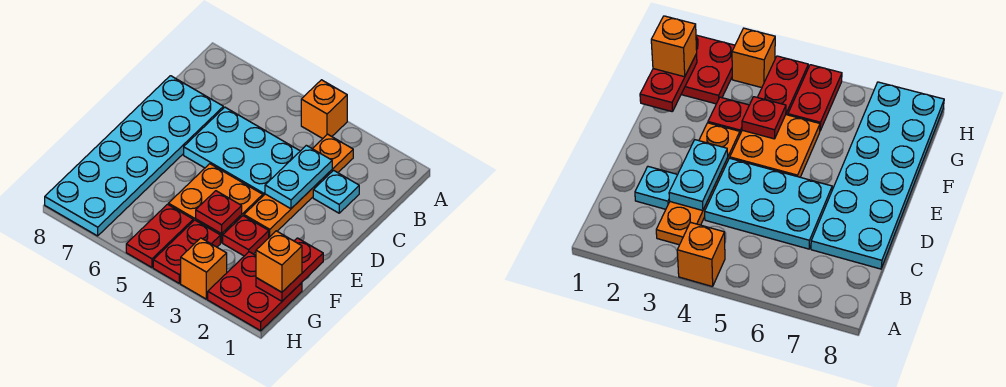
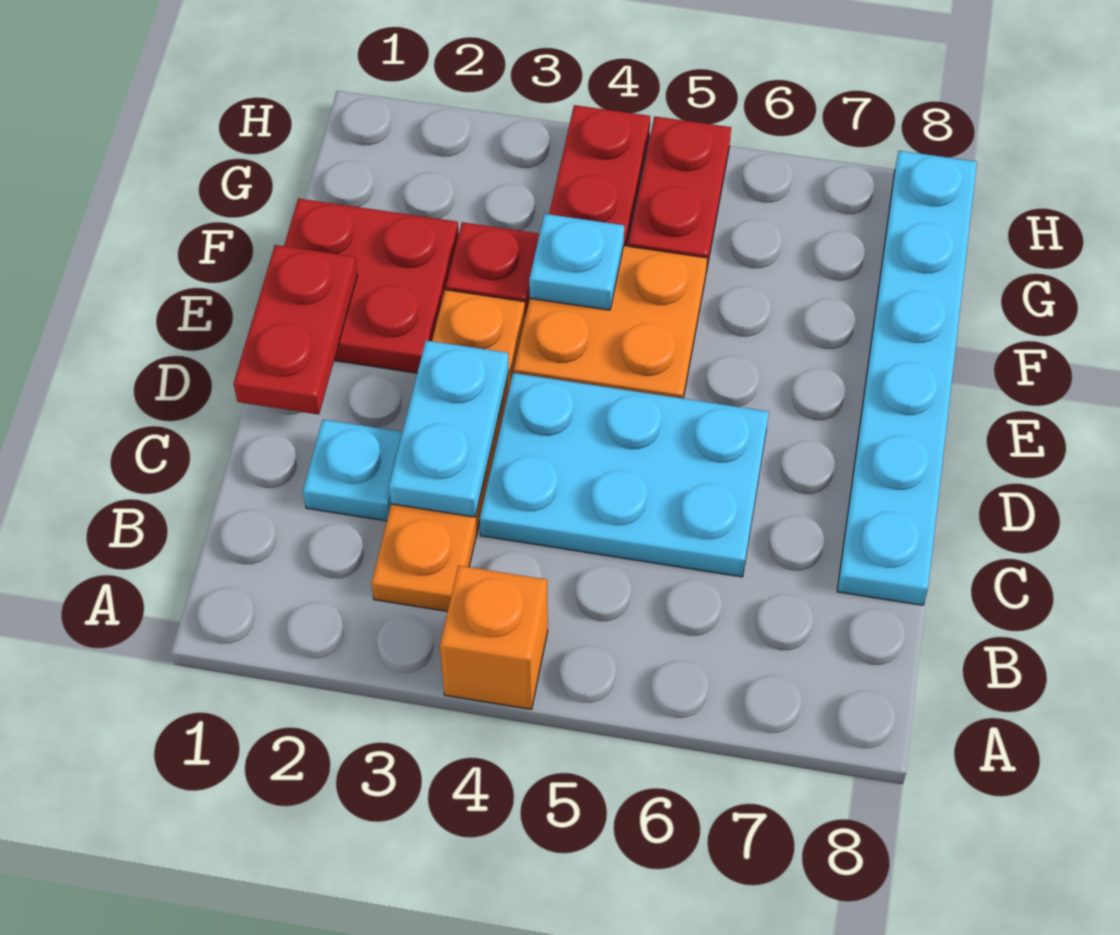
cyan plate C7:H8 level 1 -> cyan plate C8:H8 level 1
red plate F1:G1 level 2 -> red plate D1:E1 level 2
red plate F4 level 2 -> cyan plate F4 level 2
red plate G1:H2 level 1 -> red plate E1:F2 level 1
orange brick G1 level 3 -> none
orange brick H3 level 1 -> none

